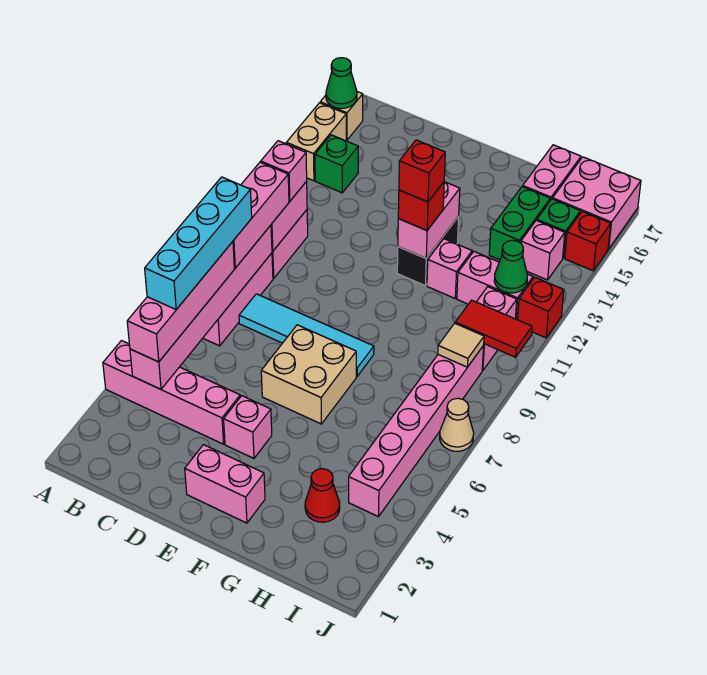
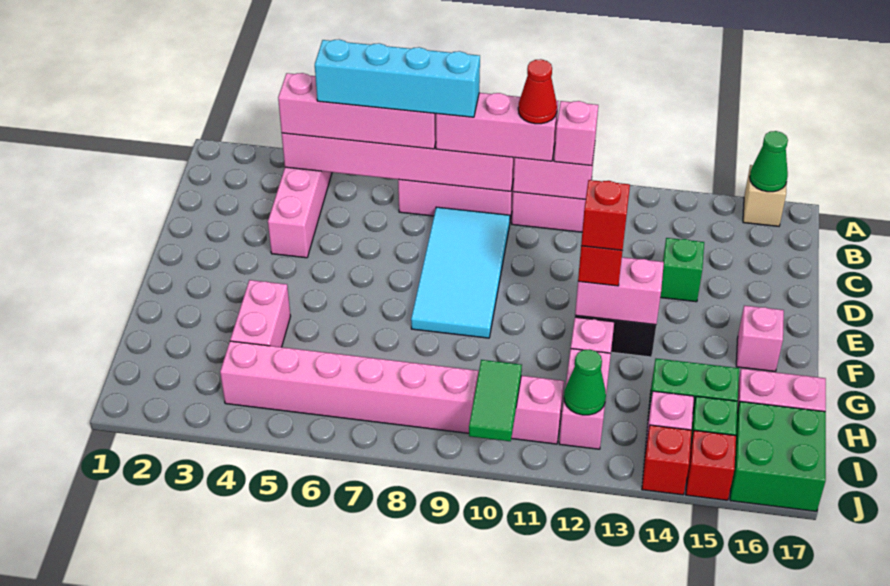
tan brick A14:A15 level 1 -> none
green brick B14 level 1 -> green brick D14 level 1
cyan tile C8:F8 level 1 -> cyan tile C8:F9 level 1
pink brick E2:F2 level 1 -> pink brick G4:H4 level 1
pink brick E4 level 1 -> pink brick F16 level 1
tan brick E6:F7 level 1 -> none
red cone H3 level 1 -> red cone B10 level 4
tan tile I9 level 2 -> none
red tile I10:J10 level 2 -> green tile I10:J10 level 2
pink brick I16:J17 level 1 -> green brick I16:J17 level 1
tan cone J7 level 1 -> none
red brick J12 level 1 -> red brick J14 level 1

